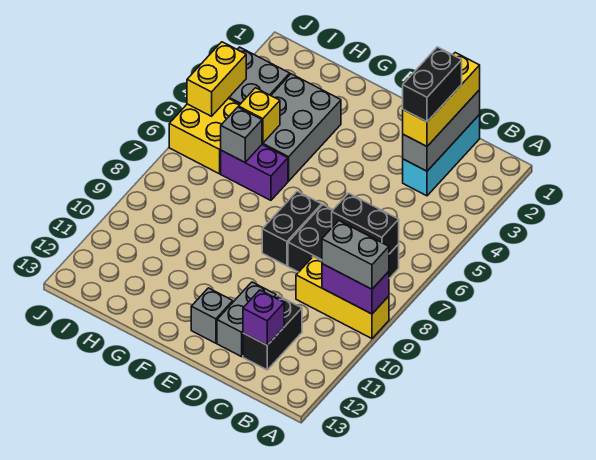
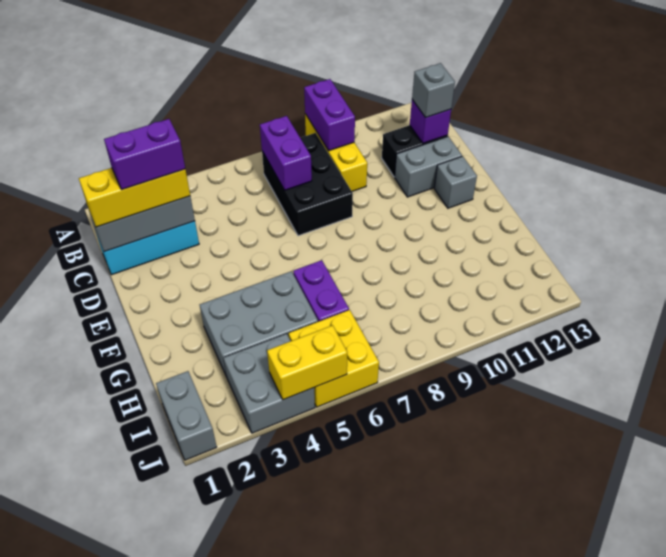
grey brick A9:B9 level 3 -> grey brick I1:J1 level 1
black brick B7:C7 level 2 -> purple brick B7:C7 level 2
black brick C2:C3 level 4 -> purple brick C2:C3 level 4
black brick E7:E8 level 1 -> none
yellow brick H5 level 2 -> none
grey brick H6 level 2 -> grey brick C12 level 3

